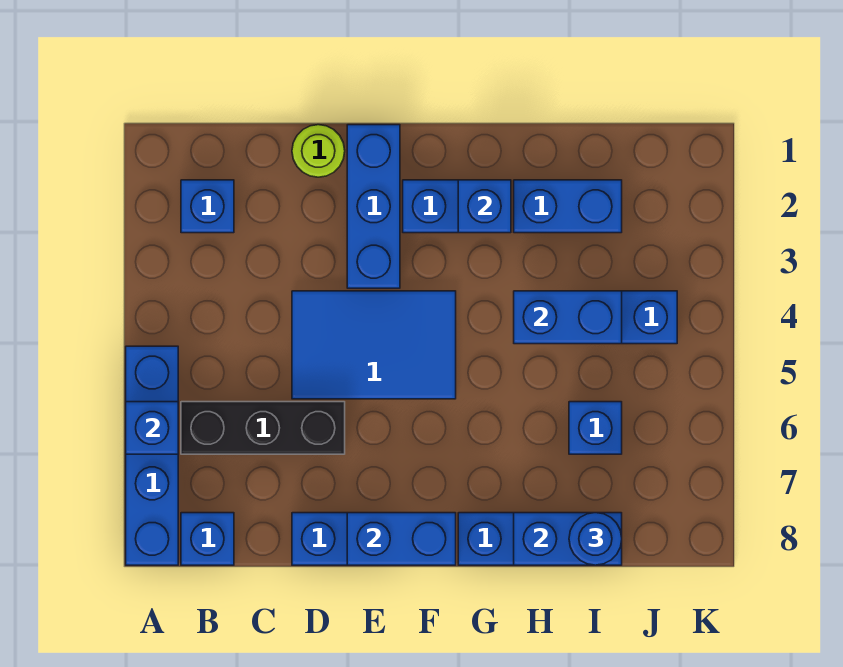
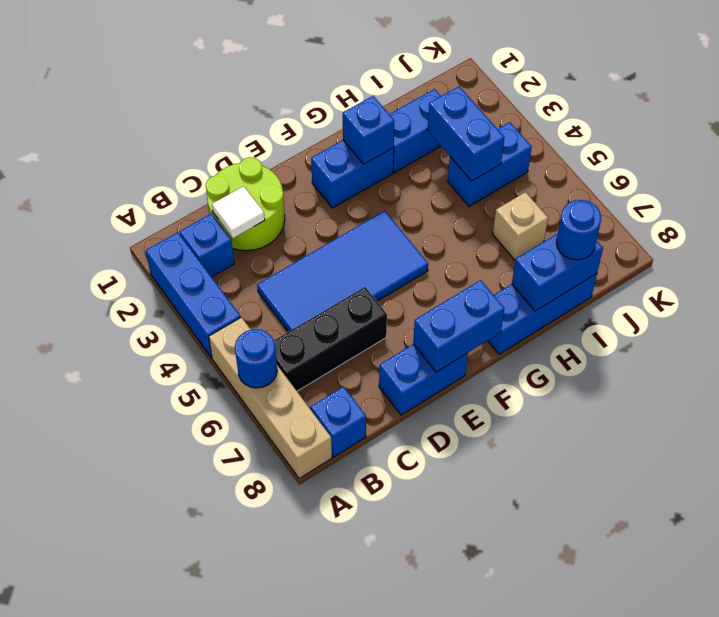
blue brick A5:A8 level 1 -> tan brick A5:A8 level 1
blue brick A6 level 2 -> blue round brick A6 level 2
none -> white tile C2 level 2
lime round brick D1 level 1 -> lime round brick C1:D2 level 1
blue tile D4:F5 level 1 -> blue tile C4:F5 level 1
blue brick E1:E3 level 1 -> blue brick A2:A4 level 1
blue brick H4:I4 level 2 -> blue brick I3:I4 level 2
blue brick I6 level 1 -> tan brick I6 level 1

